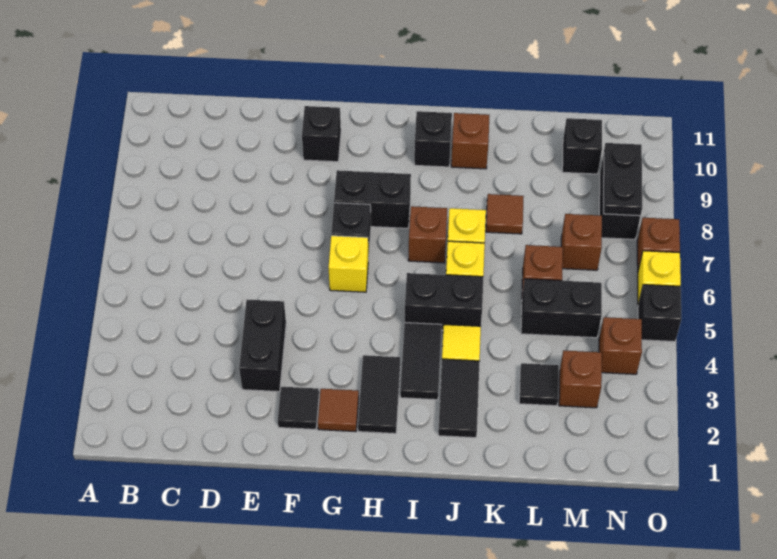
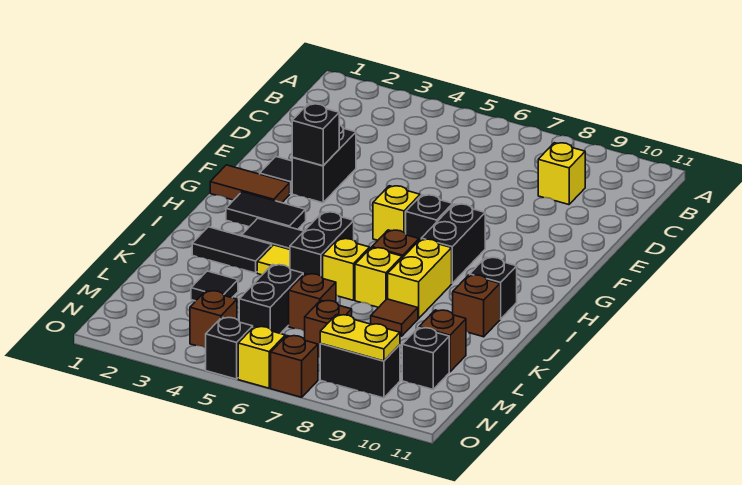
none -> yellow brick C9 level 1
black brick E3:E4 level 1 -> black brick E3:F3 level 1
black brick F10 level 1 -> black brick F3 level 2
brown tile G2 level 1 -> brown tile G1:G2 level 1
none -> yellow brick I8:J8 level 1
brown brick M3 level 1 -> brown brick L10 level 1
black plate N8:N9 level 2 -> yellow plate N8:N9 level 2

